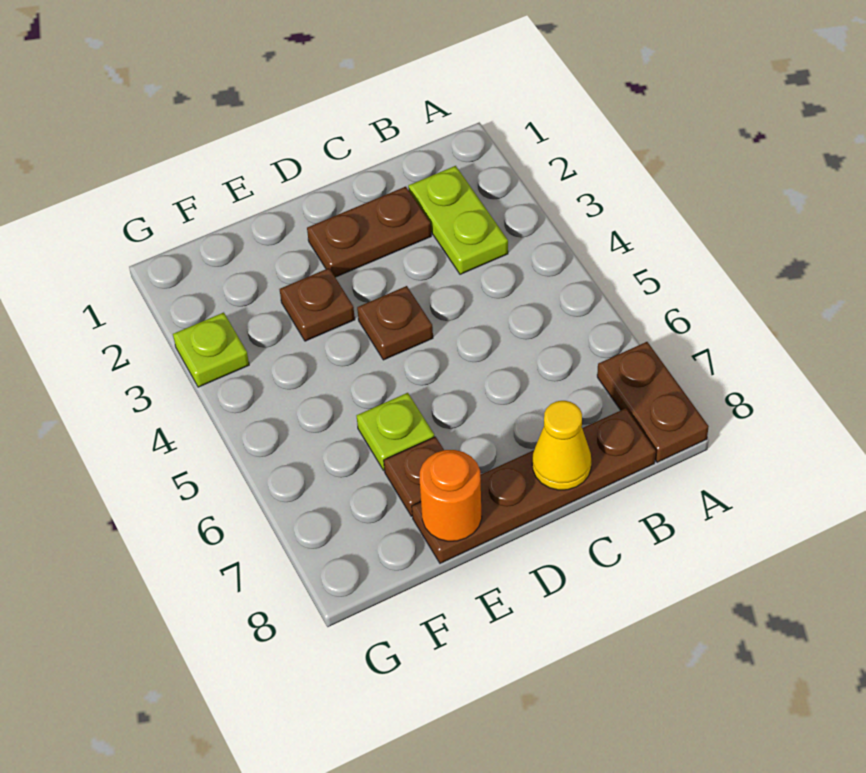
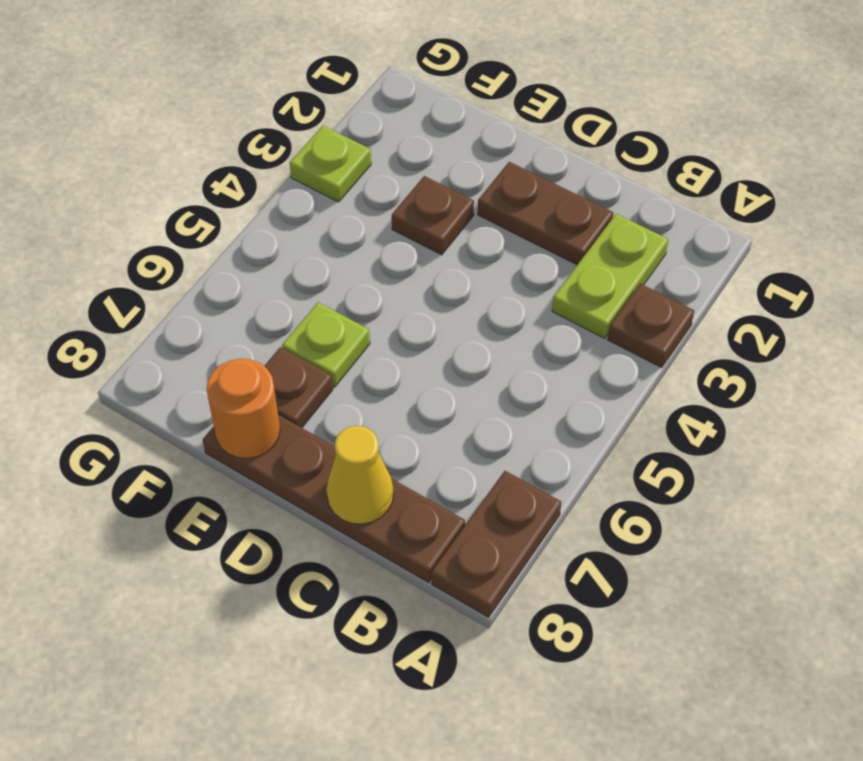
brown plate D4 level 1 -> brown plate A3 level 1

